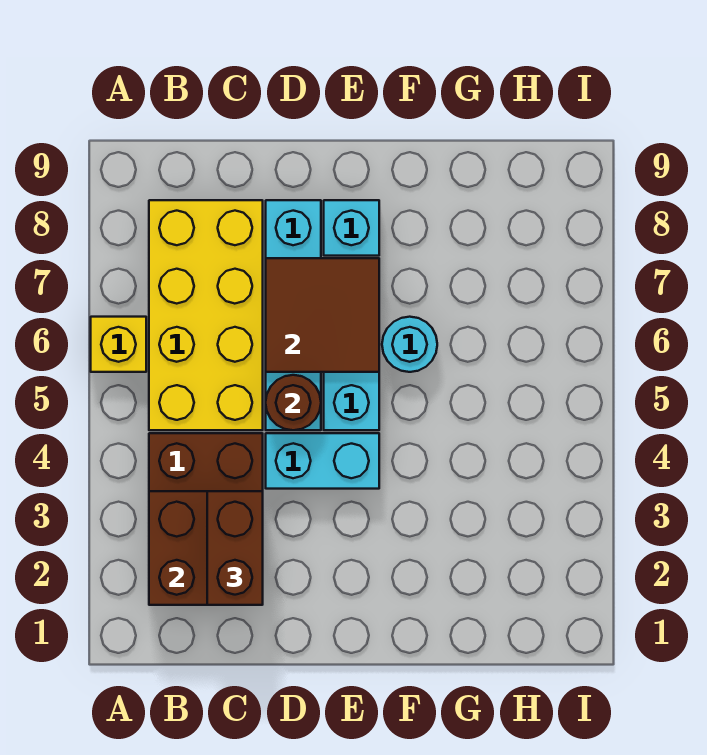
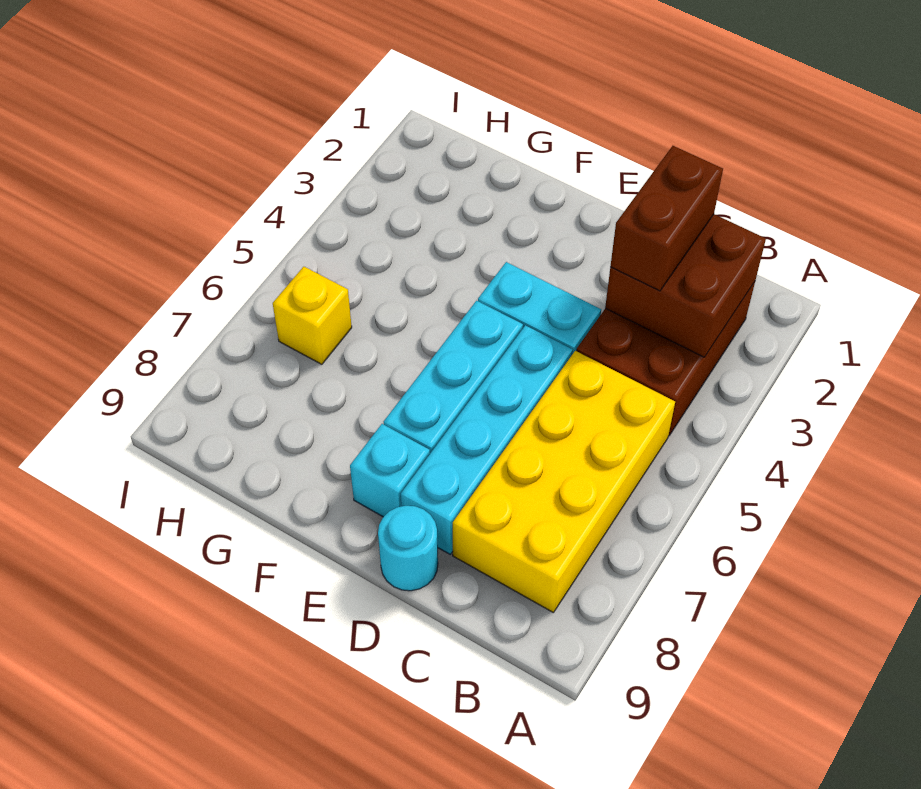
yellow brick A6 level 1 -> yellow brick H6 level 1
brown round brick D5 level 2 -> none
brown tile D6:E7 level 2 -> none
cyan round brick F6 level 1 -> cyan round brick D9 level 1

